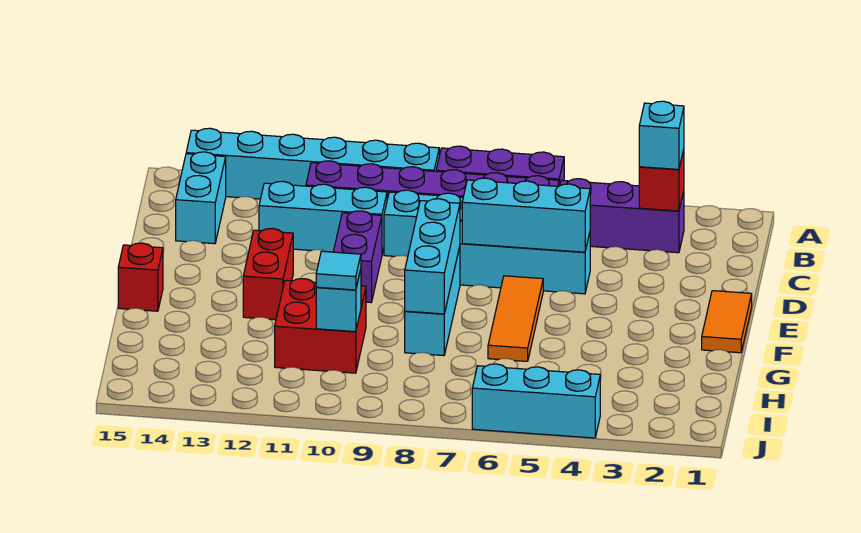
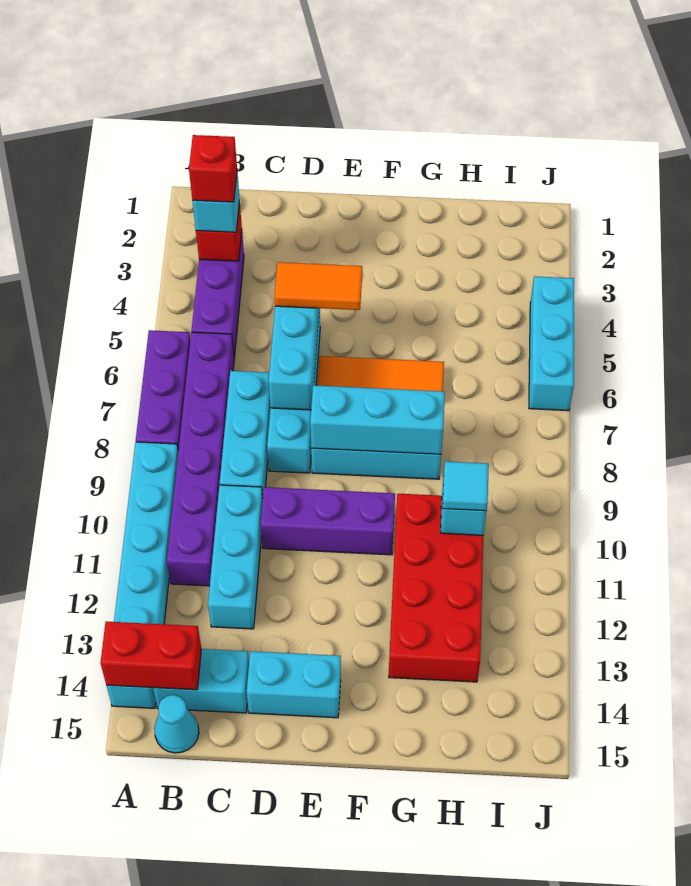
none -> cyan cone B15 level 1
purple brick D10:E10 level 1 -> purple brick D10:F10 level 1
none -> cyan brick D14:E14 level 1
orange tile E1:F1 level 1 -> orange tile D5:E5 level 3
red brick E12:F12 level 1 -> red brick A14:B14 level 2
red brick F15 level 1 -> red brick B3 level 4
red brick G10:H11 level 1 -> red brick G10:H13 level 1

